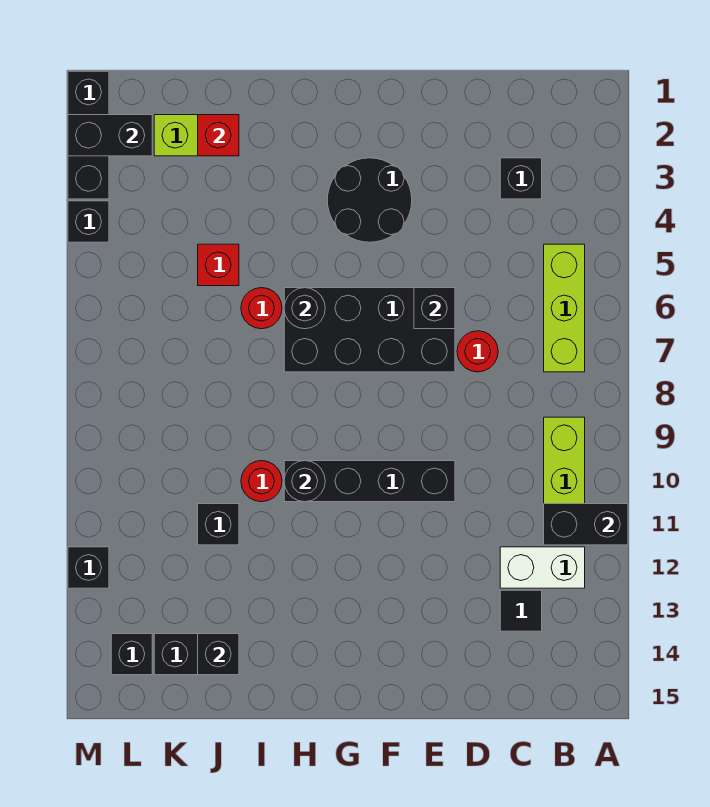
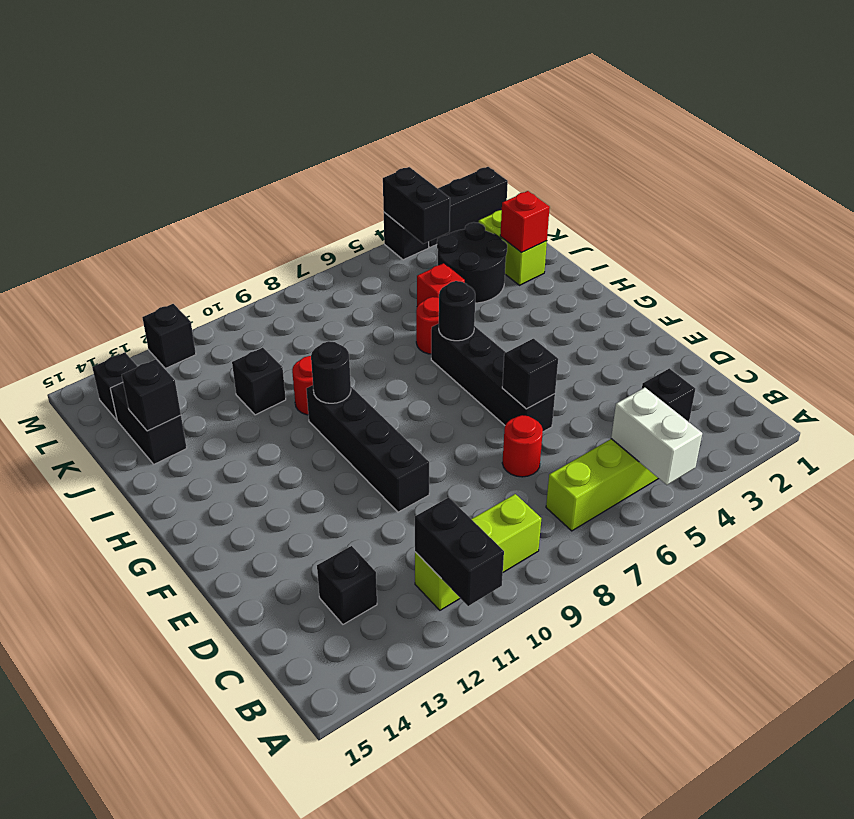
white brick B12:C12 level 1 -> white brick A5:B5 level 2
black tile C13 level 1 -> black brick C13 level 1
black brick E6:H7 level 1 -> black brick E6:H6 level 1
black round brick F3:G4 level 1 -> black round brick J3:K4 level 1
black brick L2:M2 level 2 -> black brick L4:M4 level 2

